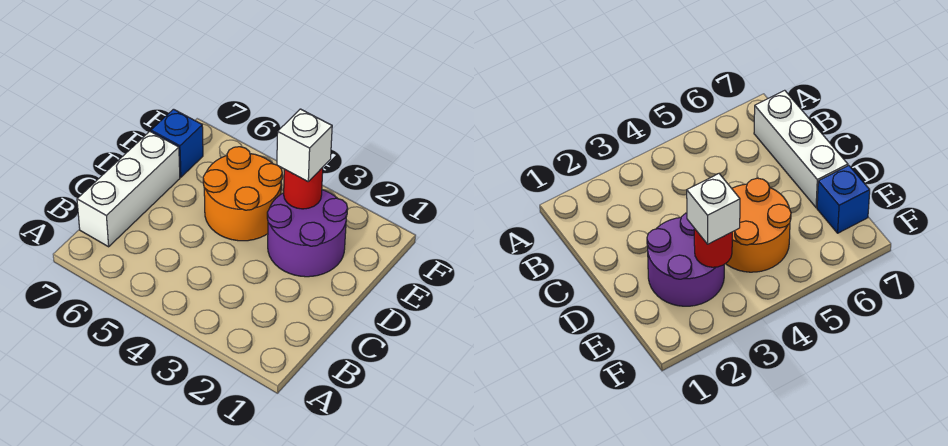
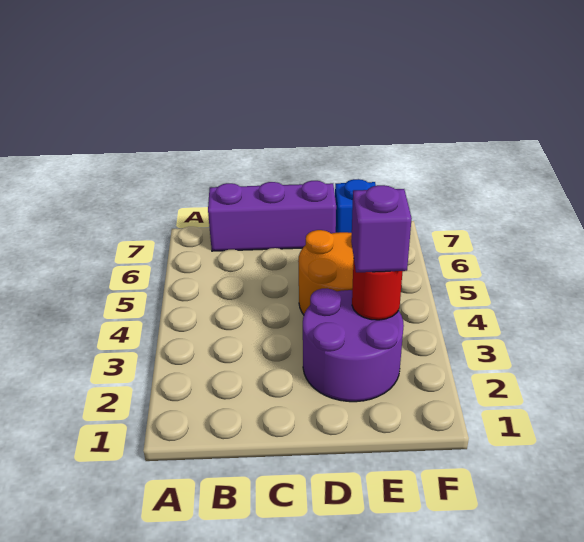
white brick B7:D7 level 1 -> purple brick B7:D7 level 1
white brick E3 level 3 -> purple brick E3 level 3

